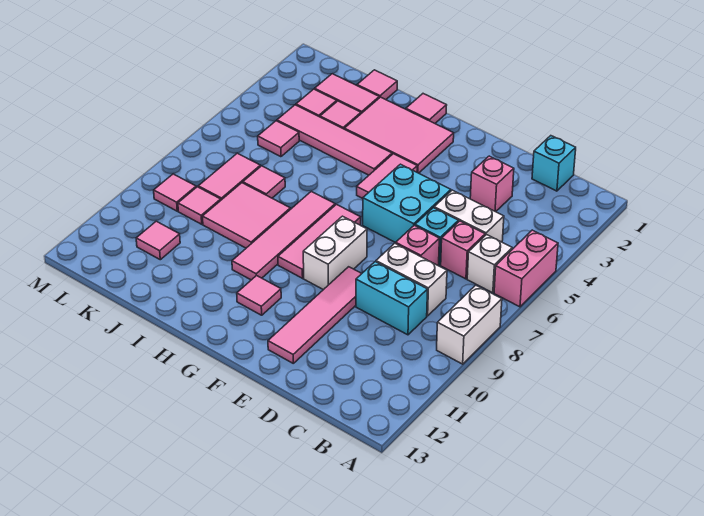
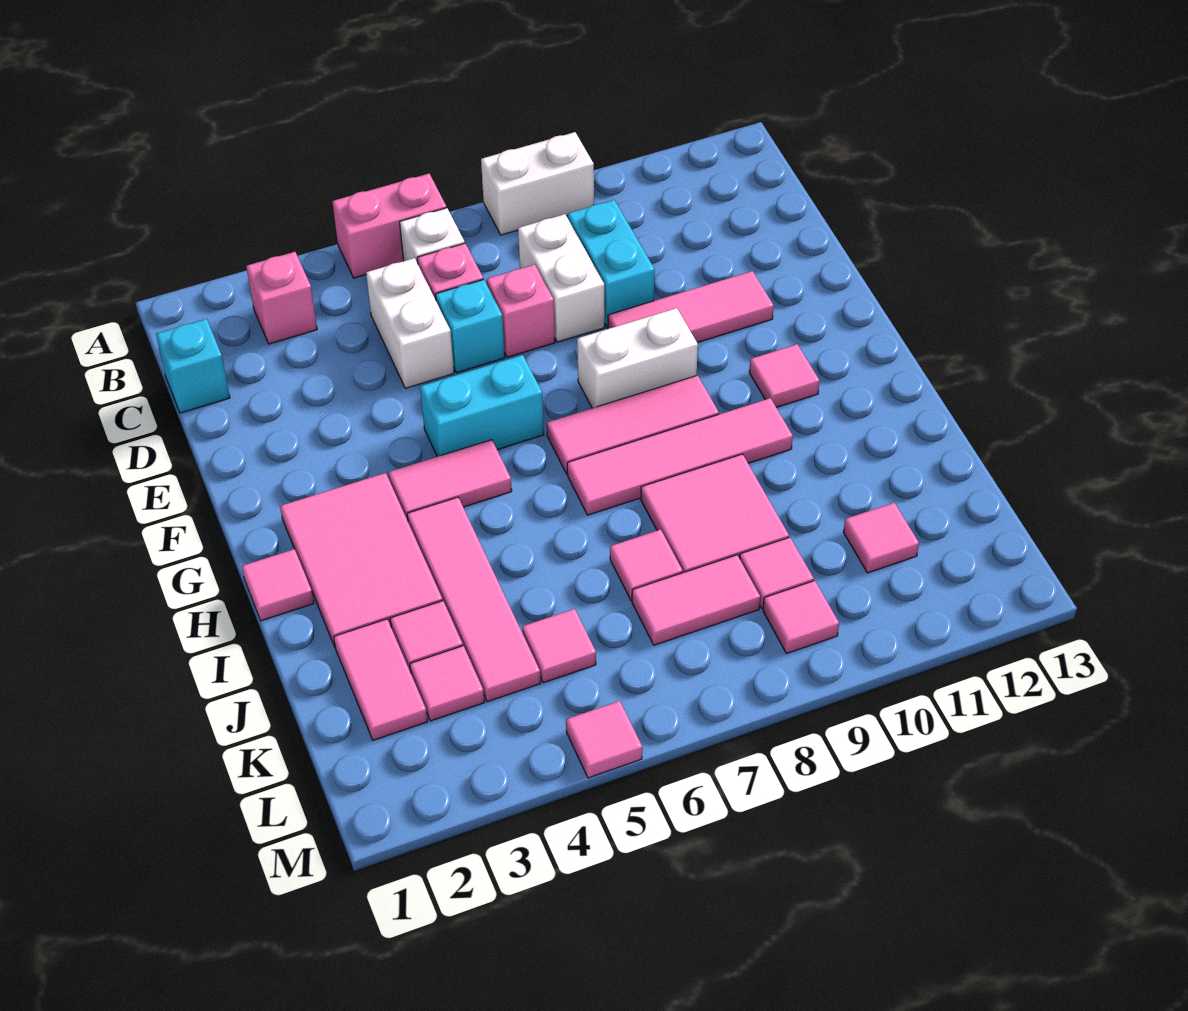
pink brick D3 level 1 -> pink brick B3 level 1
cyan brick E5:F6 level 1 -> cyan brick F5:F6 level 1
pink tile E9:E12 level 1 -> pink tile E9:E11 level 1
pink tile J1 level 1 -> pink tile M5 level 1

